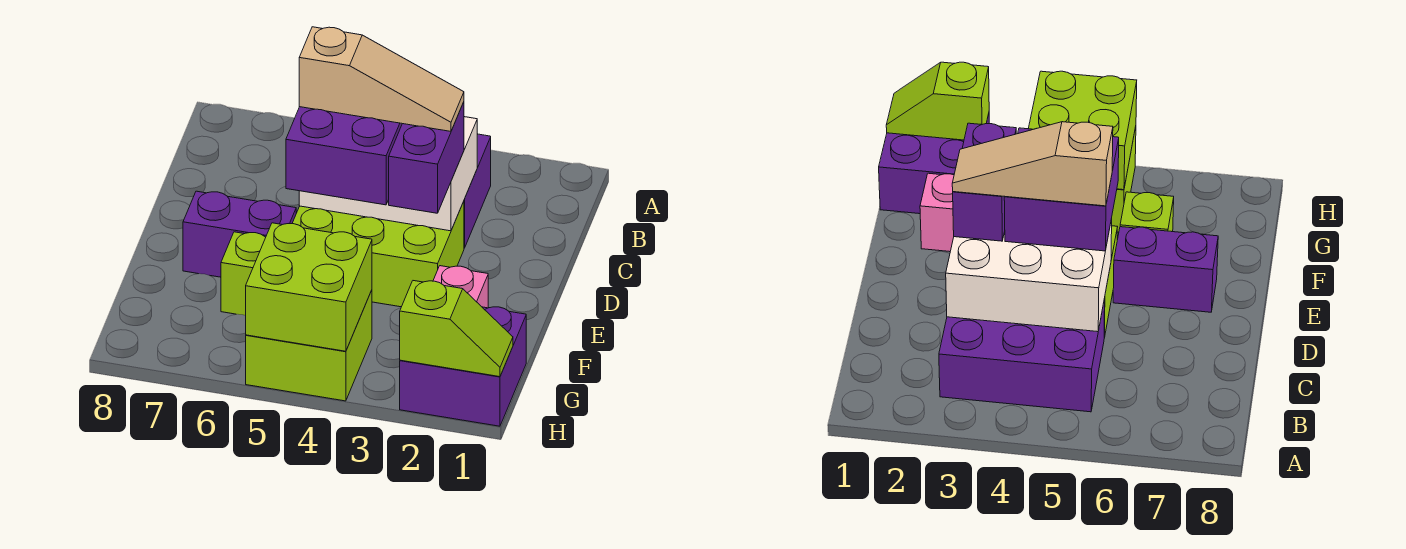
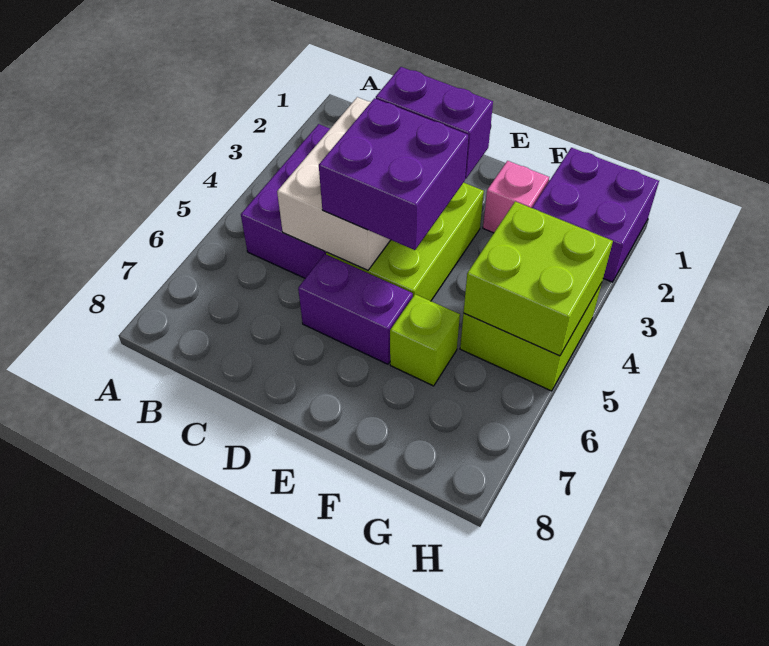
tan slope D3:D5 level 4 top 5 -> none
purple brick E6:E7 level 1 -> purple brick D6:E6 level 1
lime slope H1:H2 level 2 top 2 -> none

